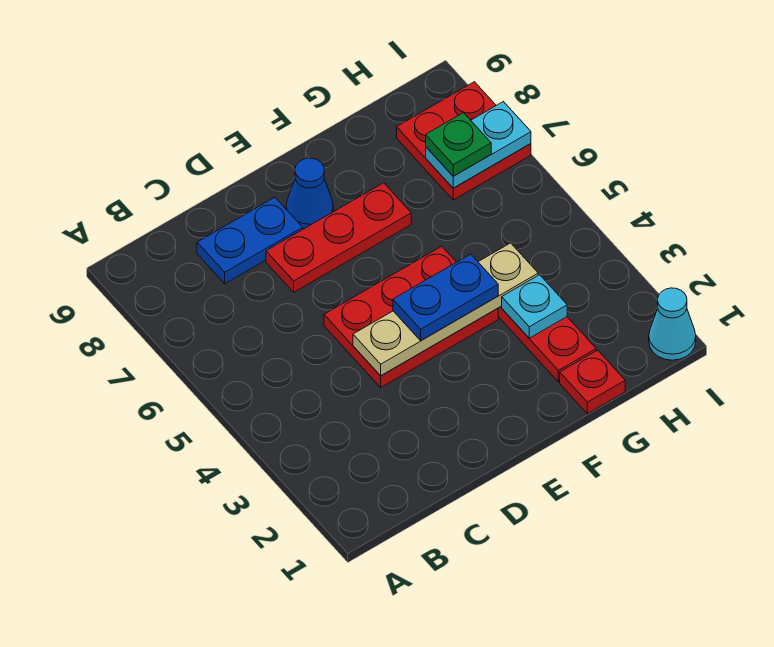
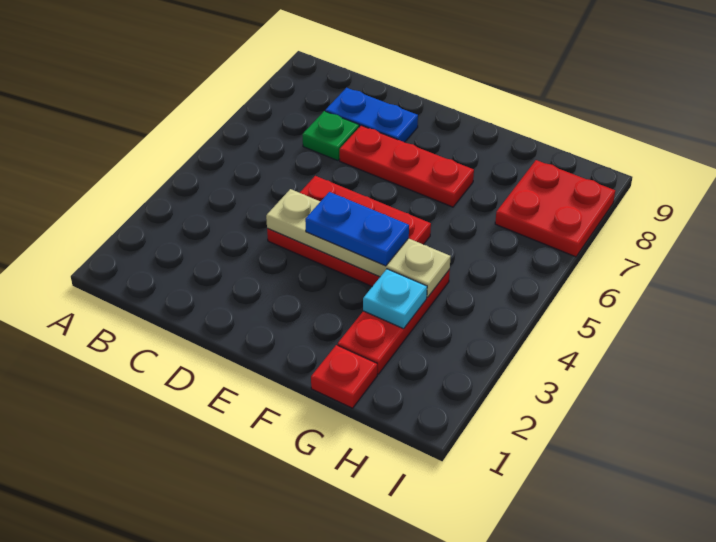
blue cone E8 level 1 -> none
cyan plate H7:I7 level 2 -> none
green plate H7 level 3 -> green plate C7 level 1
cyan cone I1 level 1 -> none

